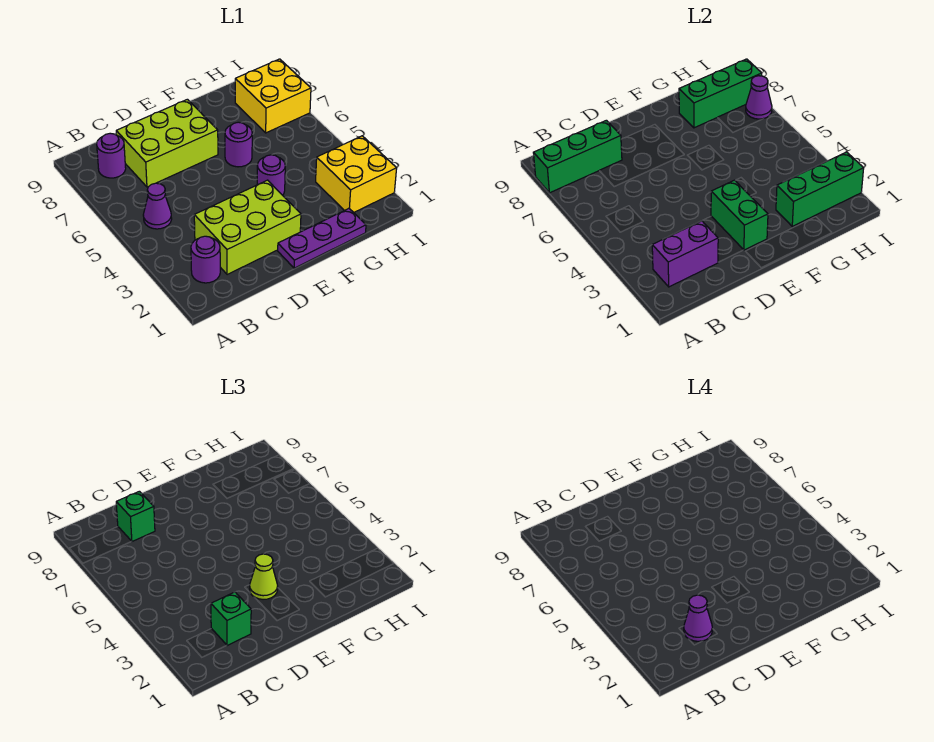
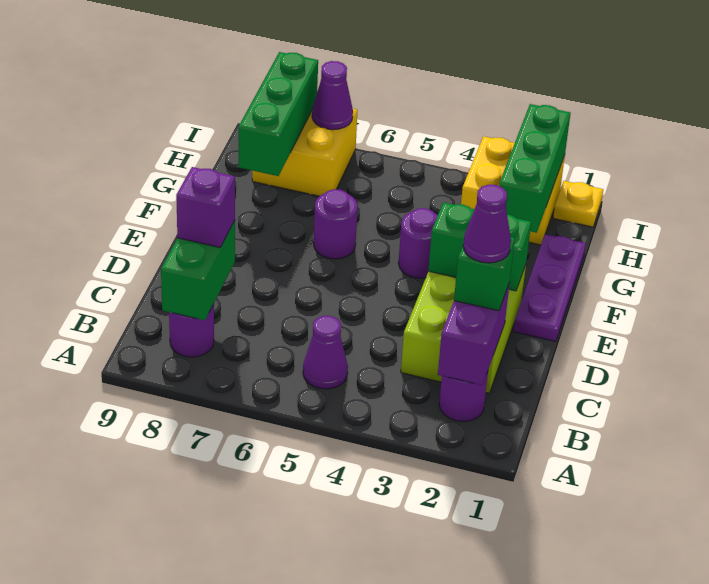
green brick A8:C8 level 2 -> green brick B8:C8 level 2
lime brick C7:E8 level 1 -> none
green brick C8 level 3 -> purple brick C8 level 3
lime cone E3 level 3 -> none
none -> yellow plate I1 level 1

